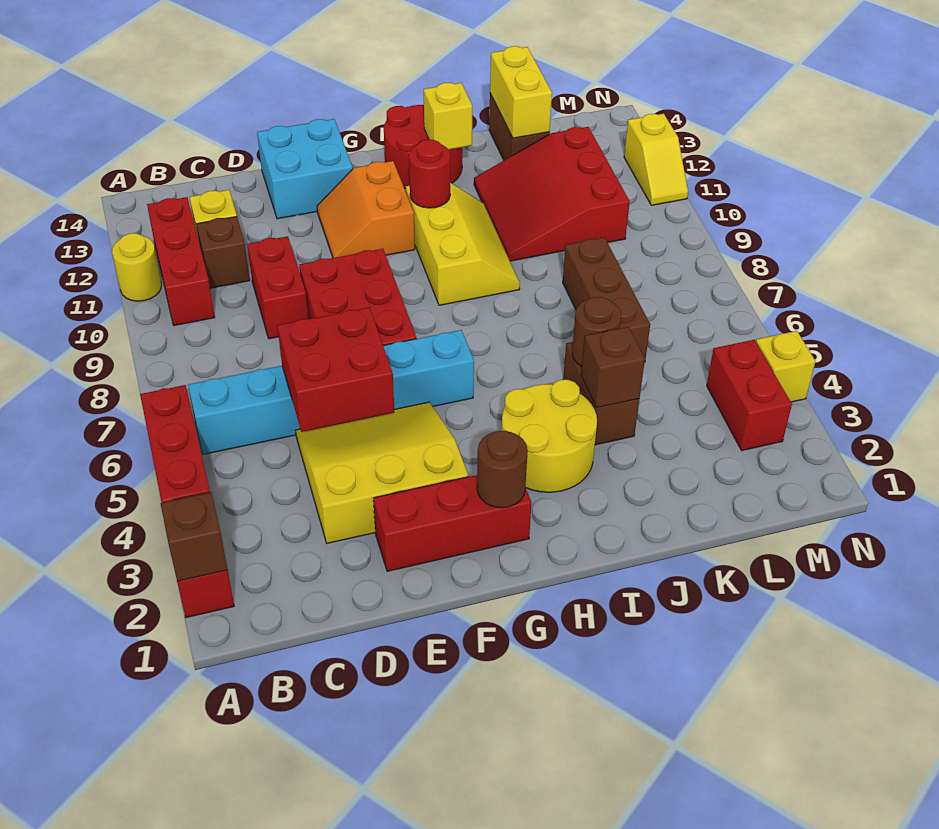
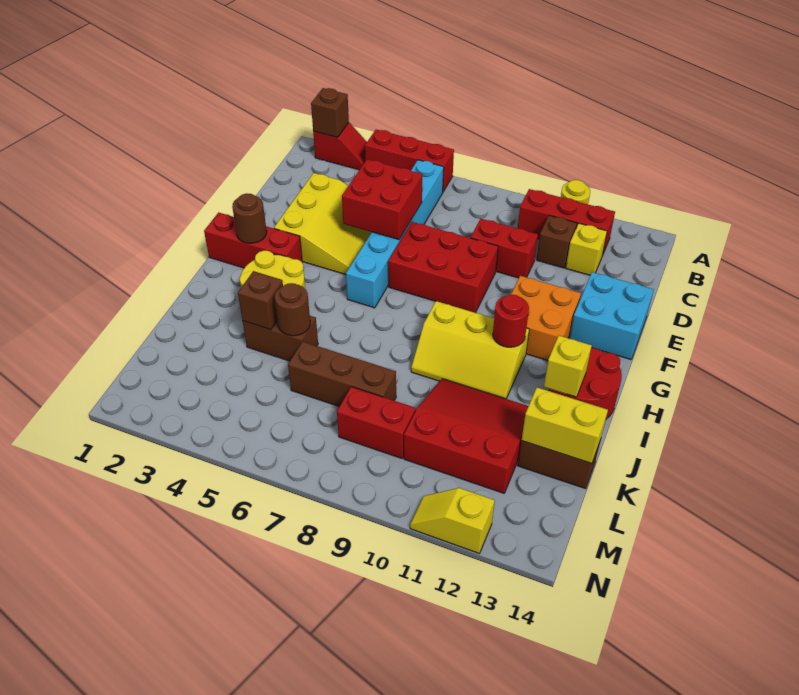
red brick E2:G2 level 1 -> red brick G1:G3 level 1
orange slope F11:G12 level 1 top G -> orange brick F11:G12 level 1
red brick M3:M4 level 1 -> red brick L8:L9 level 1
yellow brick N4 level 1 -> none

